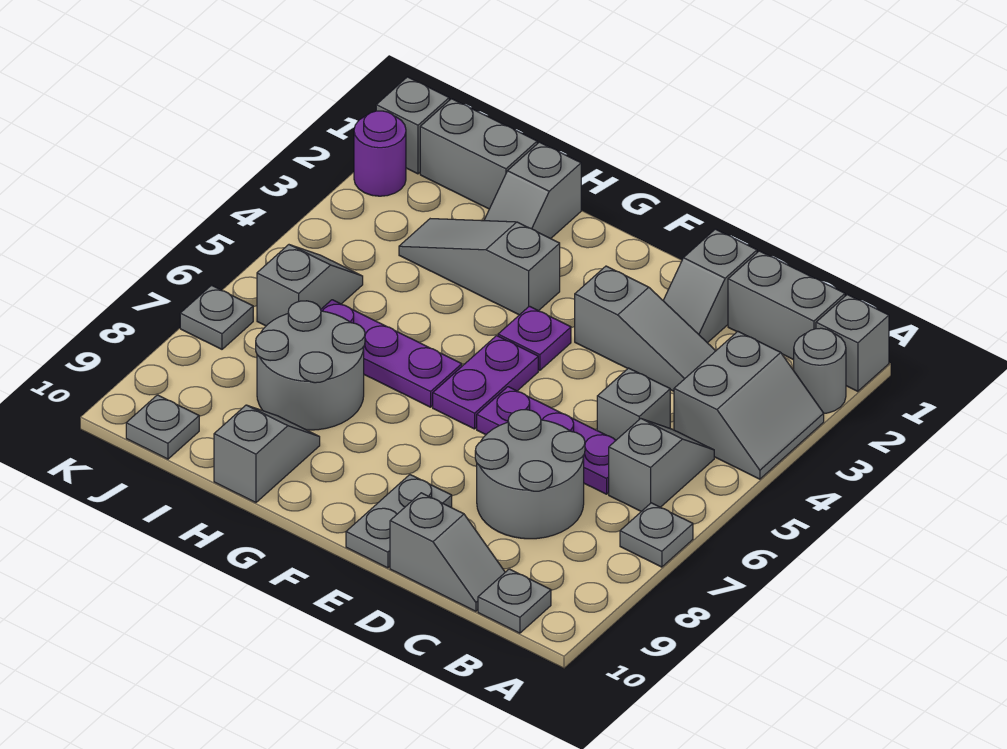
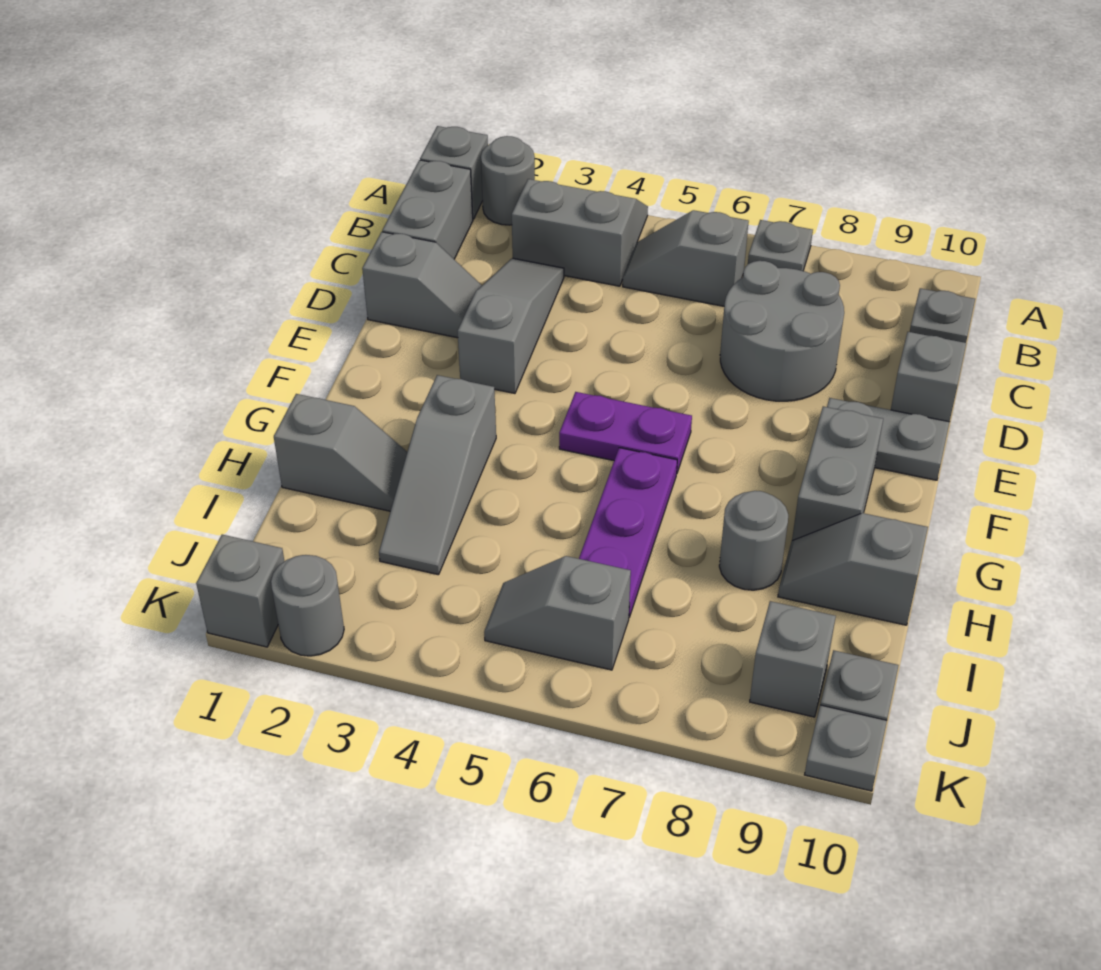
grey brick C5 level 1 -> grey brick J9 level 1
purple plate C6:E6 level 1 -> none
purple plate F4 level 1 -> none
grey round brick H7:I8 level 1 -> grey round brick H8 level 1
grey brick I1:J1 level 1 -> grey brick F9:G9 level 1
purple round brick K2 level 1 -> grey round brick K2 level 1
grey plate K7 level 1 -> grey plate K10 level 1

